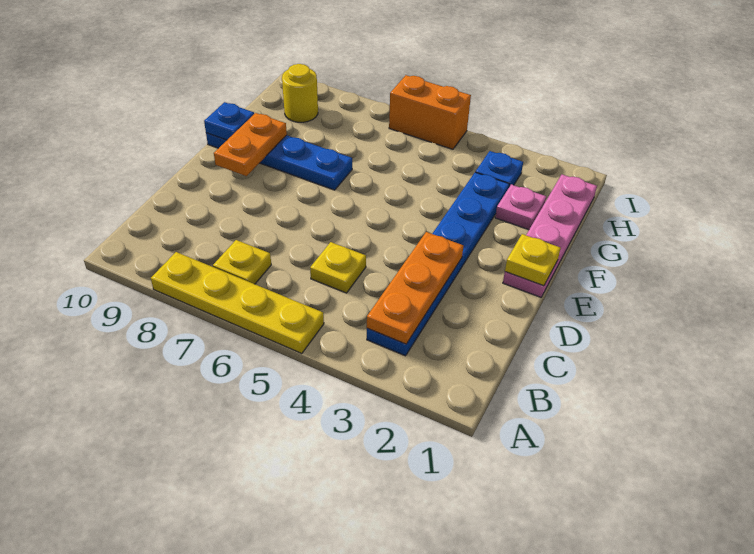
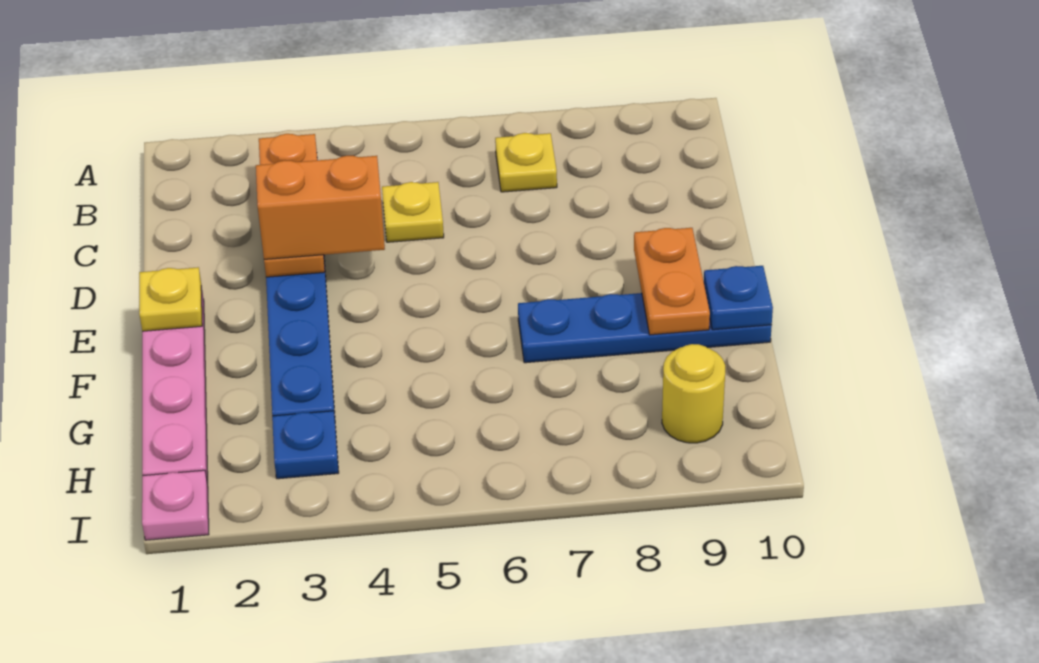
yellow plate A5:A8 level 1 -> none
pink plate G2 level 1 -> pink plate I1 level 1
orange brick I5:I6 level 1 -> orange brick D3:D4 level 3

